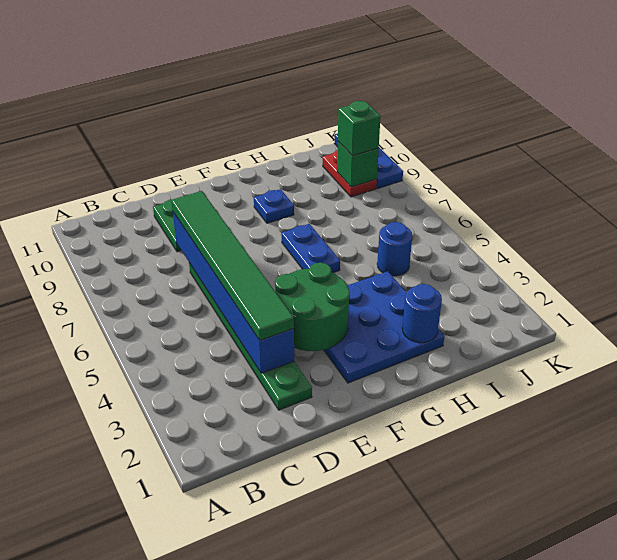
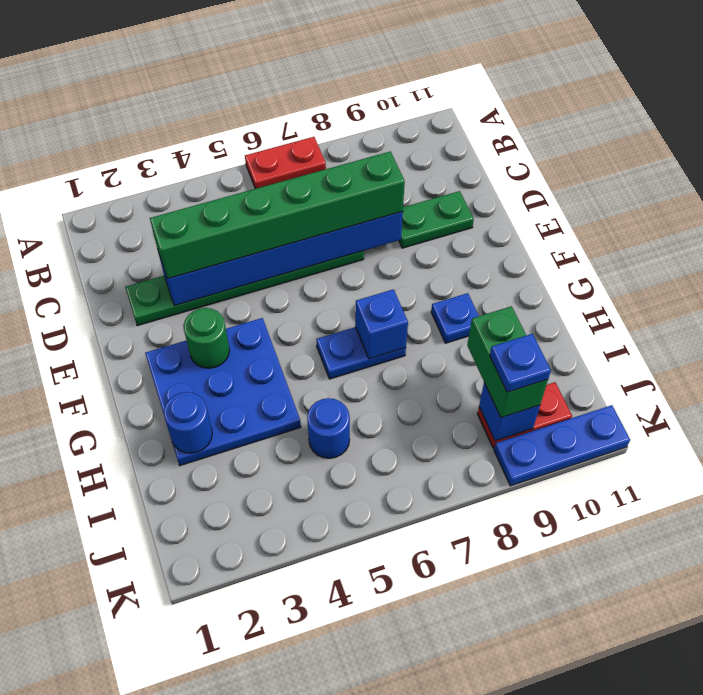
none -> red plate A6:A7 level 1
green tile D3:D8 level 3 -> green brick D3:D8 level 3
green round brick E3:F4 level 2 -> green round brick F3 level 2
none -> blue brick G7 level 2
green brick J9 level 2 -> blue brick J9 level 2
green brick J9 level 3 -> green brick I9:J9 level 3
none -> blue plate J9 level 4

